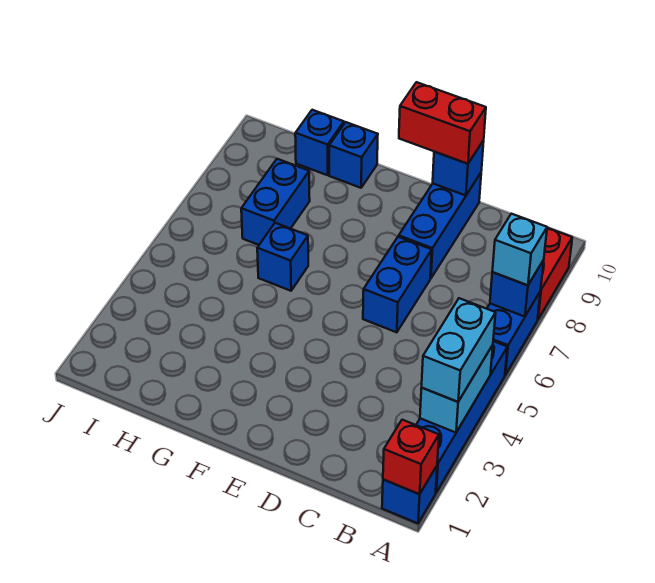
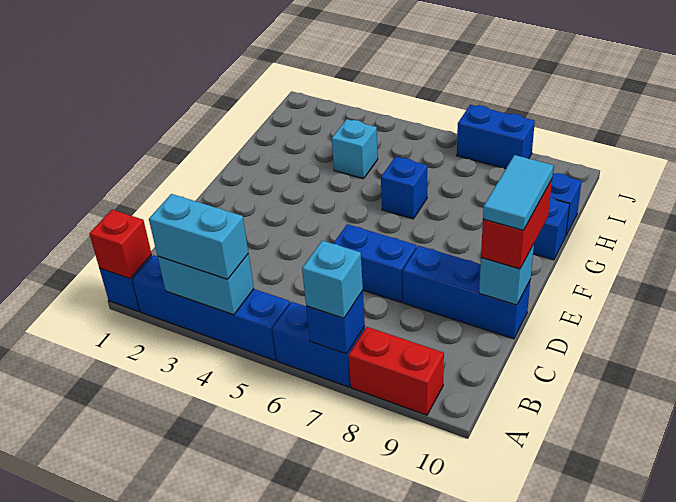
blue brick D10 level 2 -> cyan brick D10 level 2
none -> cyan tile D10:E10 level 4
none -> cyan brick H4 level 1
blue brick H7:H8 level 1 -> blue brick J7:J8 level 1

